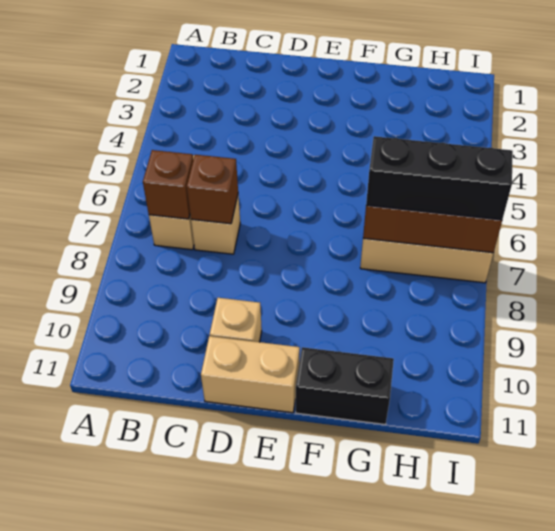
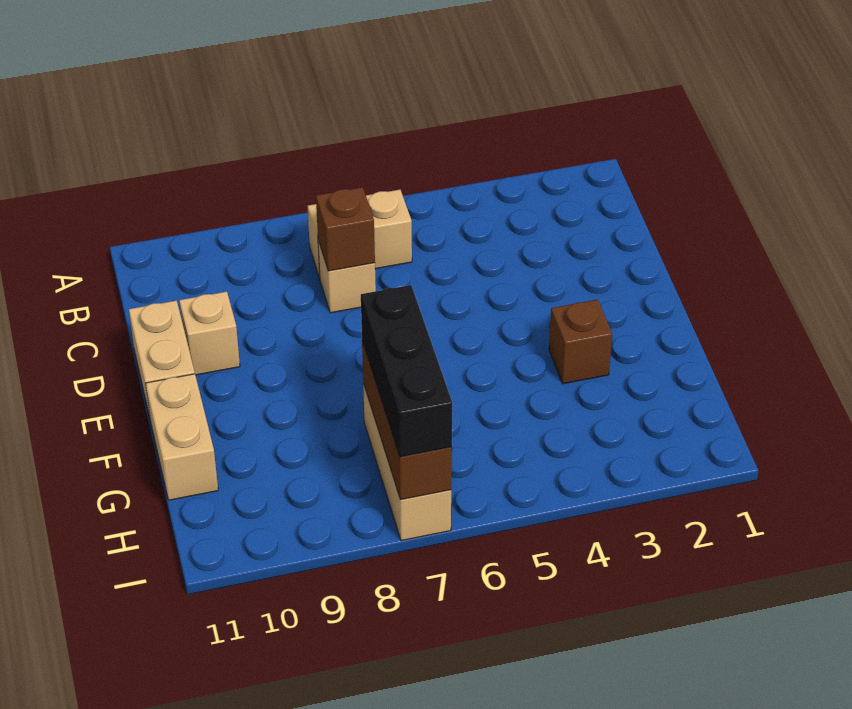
brown brick B7 level 2 -> brown brick F3 level 1
black brick F11:G11 level 1 -> tan brick F11:G11 level 1

